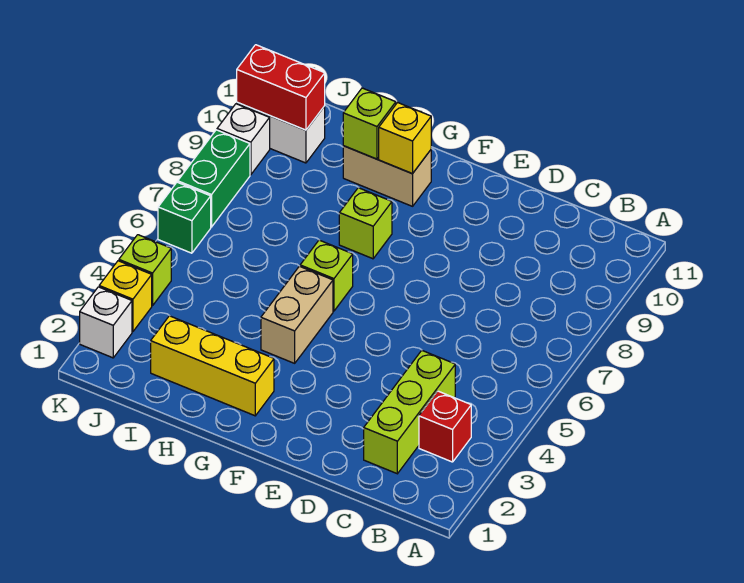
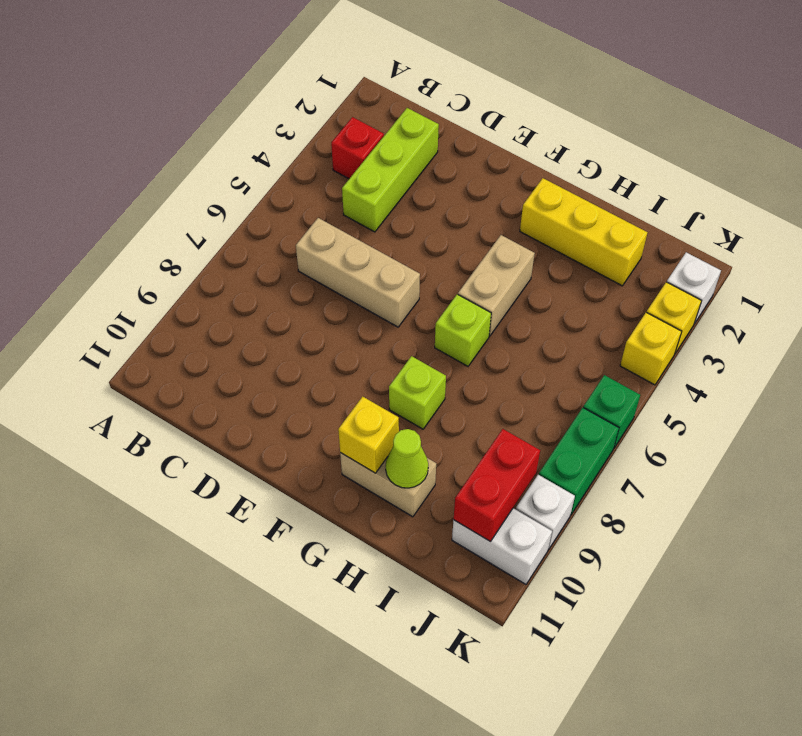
none -> tan brick C6:E6 level 1
lime brick H10 level 2 -> lime cone H10 level 2
red brick J10:K10 level 2 -> red brick J9:J10 level 2
lime brick K4 level 1 -> yellow brick K4 level 1

